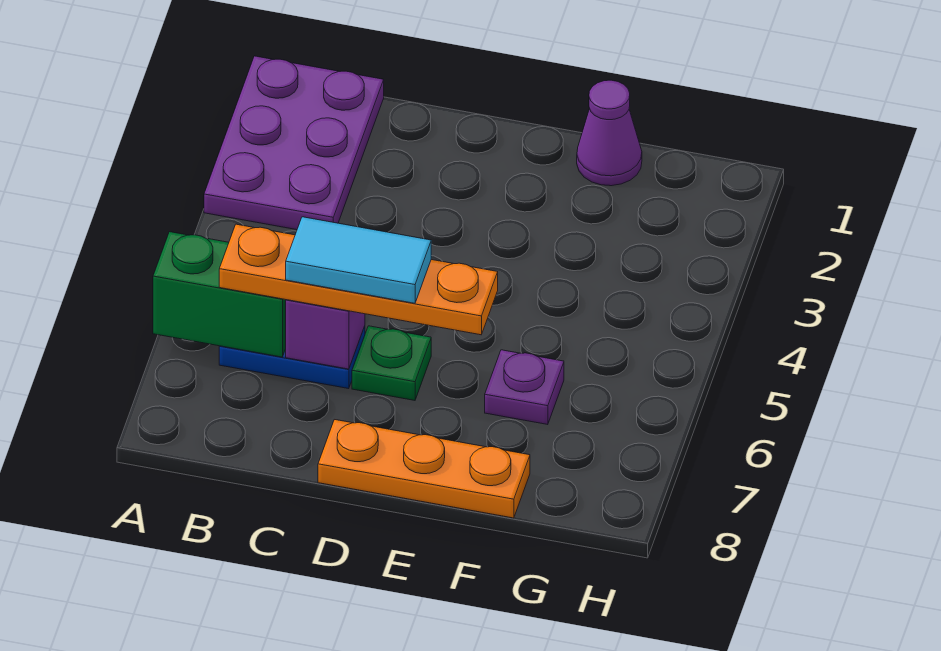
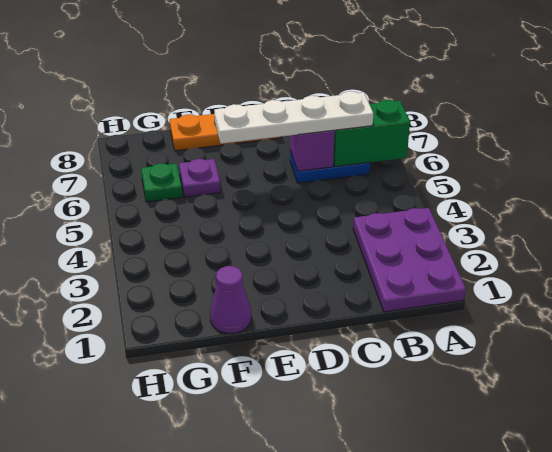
orange plate B6:E6 level 3 -> white plate B6:E6 level 3
cyan tile C6:D6 level 4 -> none
green plate D6 level 1 -> green plate G6 level 1

